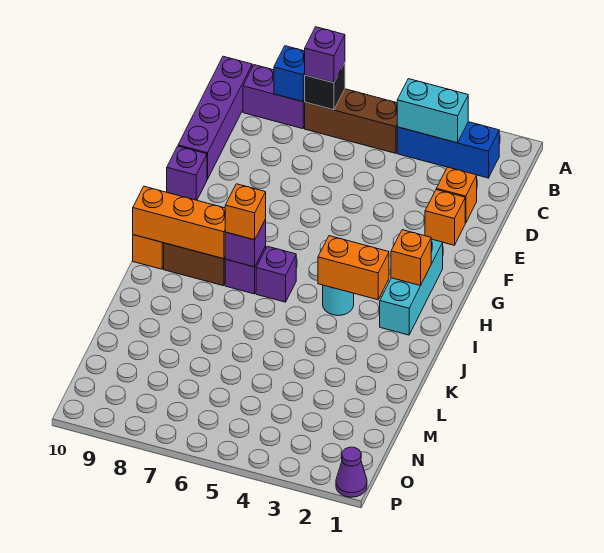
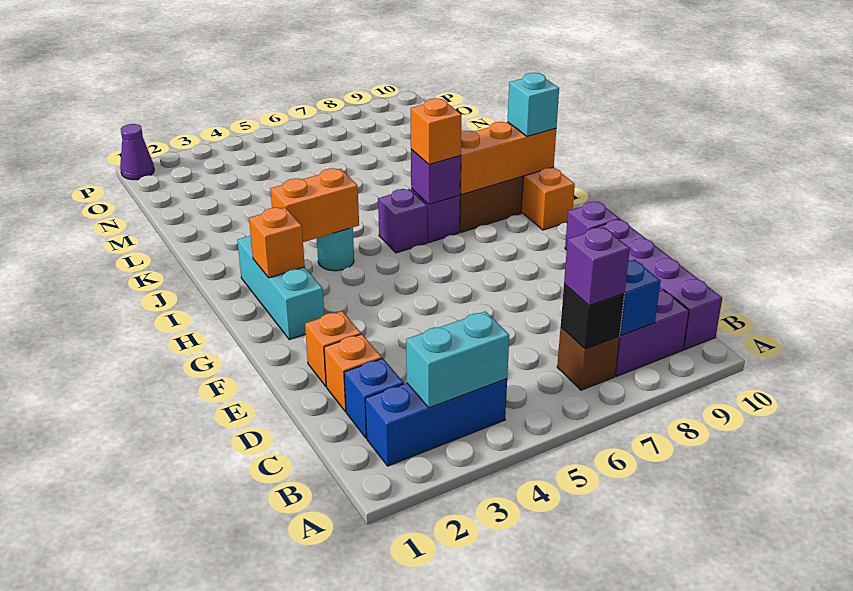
brown brick B5:B7 level 1 -> brown brick B7 level 1
none -> blue brick C2 level 1
none -> cyan brick I10 level 3

